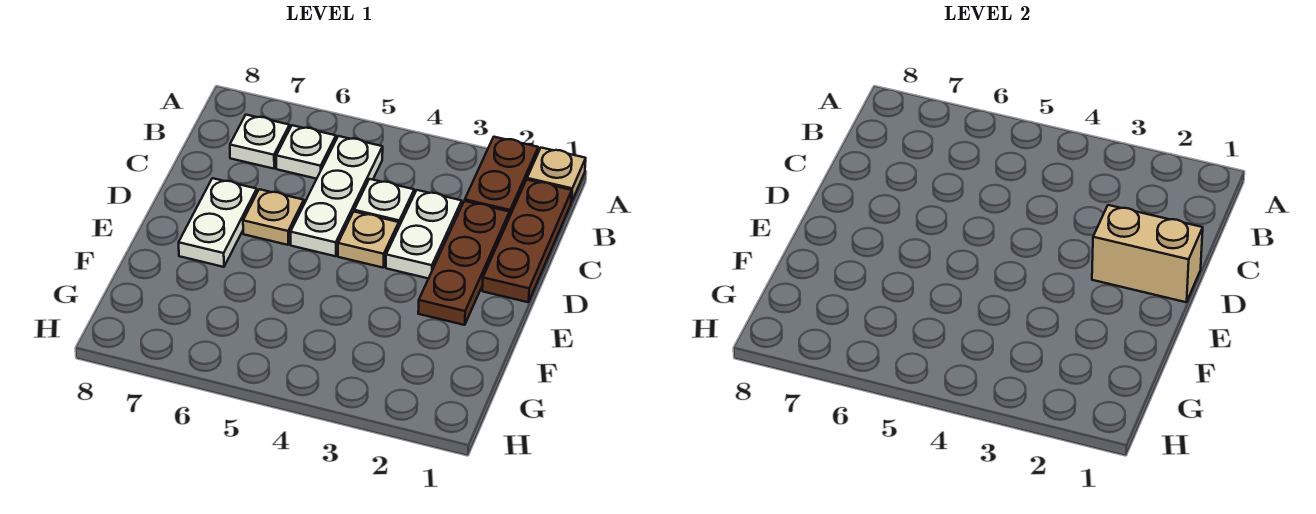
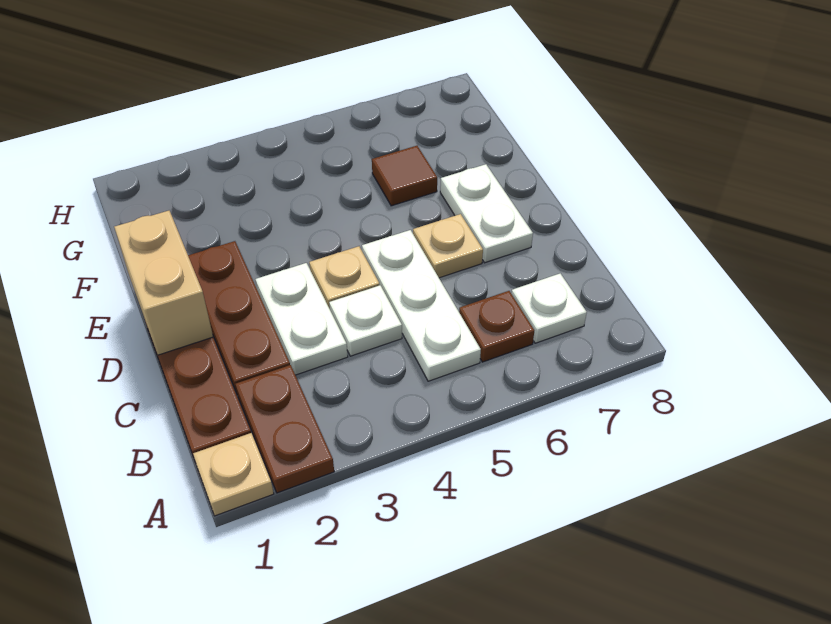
white plate B6 level 1 -> brown plate B6 level 1
tan brick D1:D2 level 2 -> tan brick D1:E1 level 2
none -> brown tile F6 level 1

